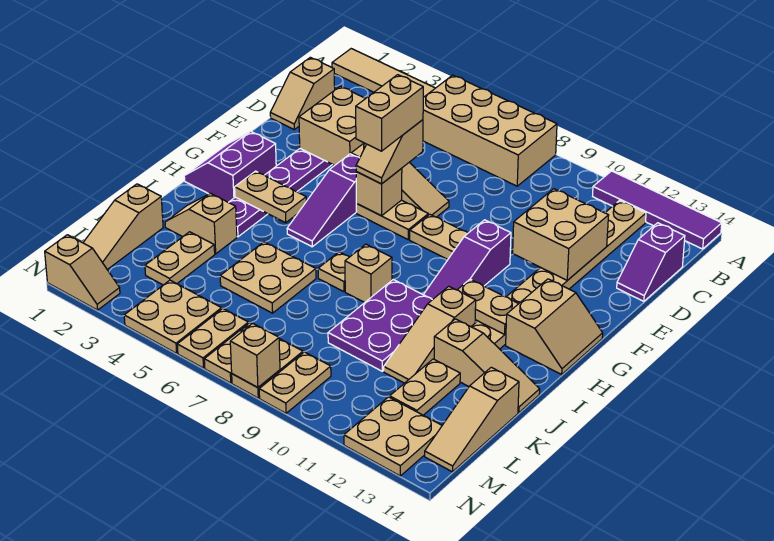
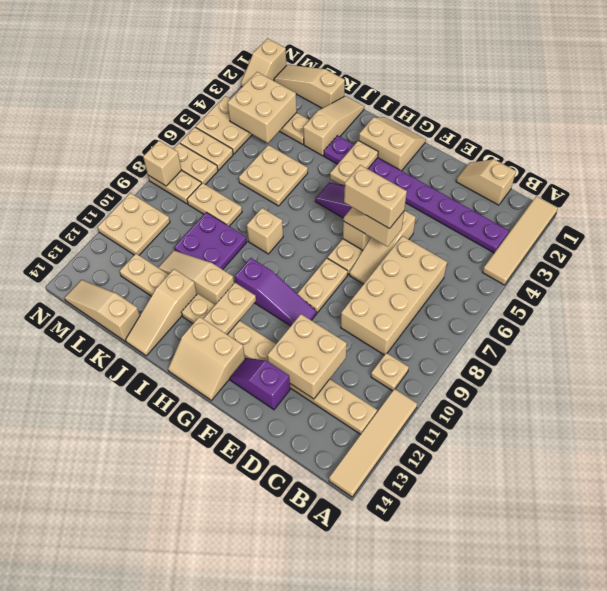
tan brick A5:B8 level 1 -> tan brick C6:D9 level 1
purple tile A11:A14 level 1 -> tan tile A11:A14 level 1
purple slope C14:D14 level 1 top C -> purple slope E13:F13 level 1 top E
tan brick D3:E4 level 2 -> tan brick L3:M4 level 2
purple slope F10:H10 level 1 top F -> purple slope F10:H10 level 1 top H
purple slope G1:H2 level 1 top 2 -> tan slope G1:H2 level 1 top 2
tan plate I7 level 1 -> tan plate B10 level 1
purple plate I9:K10 level 1 -> purple plate J9:K10 level 1
tan slope J2:J3 level 1 top 3 -> tan slope J1:J3 level 1 top 3
tan plate M9:N9 level 1 -> tan plate K8:L8 level 1
tan plate M12:N13 level 1 -> tan plate M10:N11 level 1

